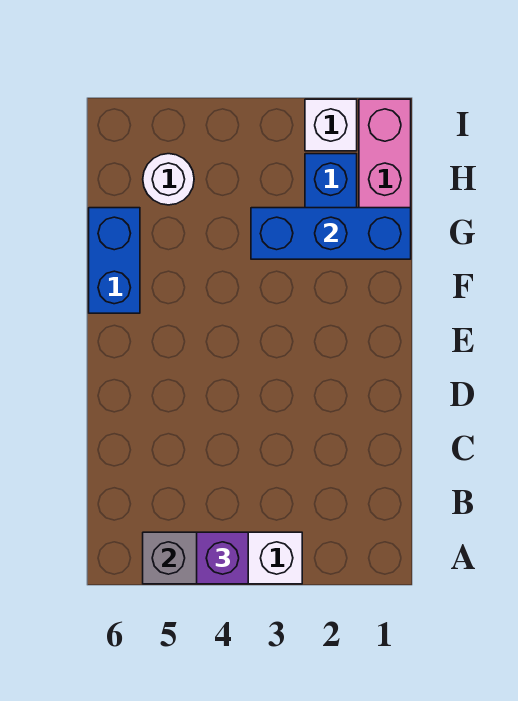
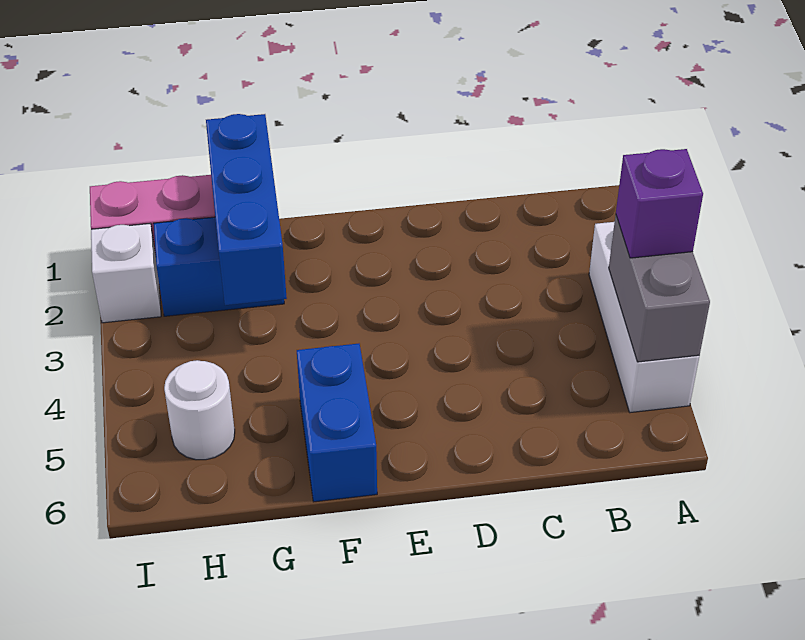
blue brick F6:G6 level 1 -> blue brick F5:F6 level 1

